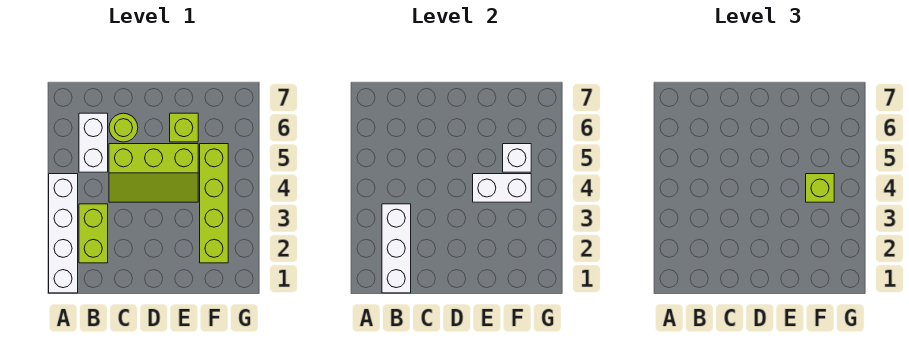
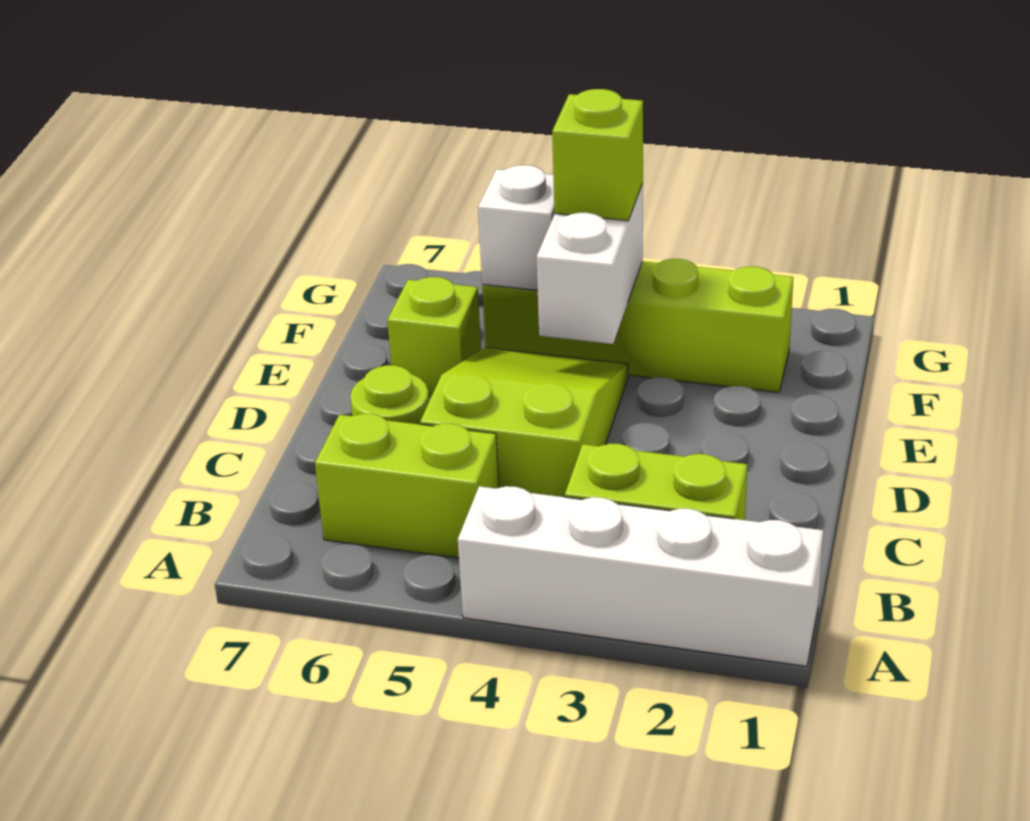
white brick B1:B3 level 2 -> none
white brick B5:B6 level 1 -> lime brick B5:B6 level 1
lime slope C4:E5 level 1 top 5 -> lime slope C4:E5 level 1 top C

